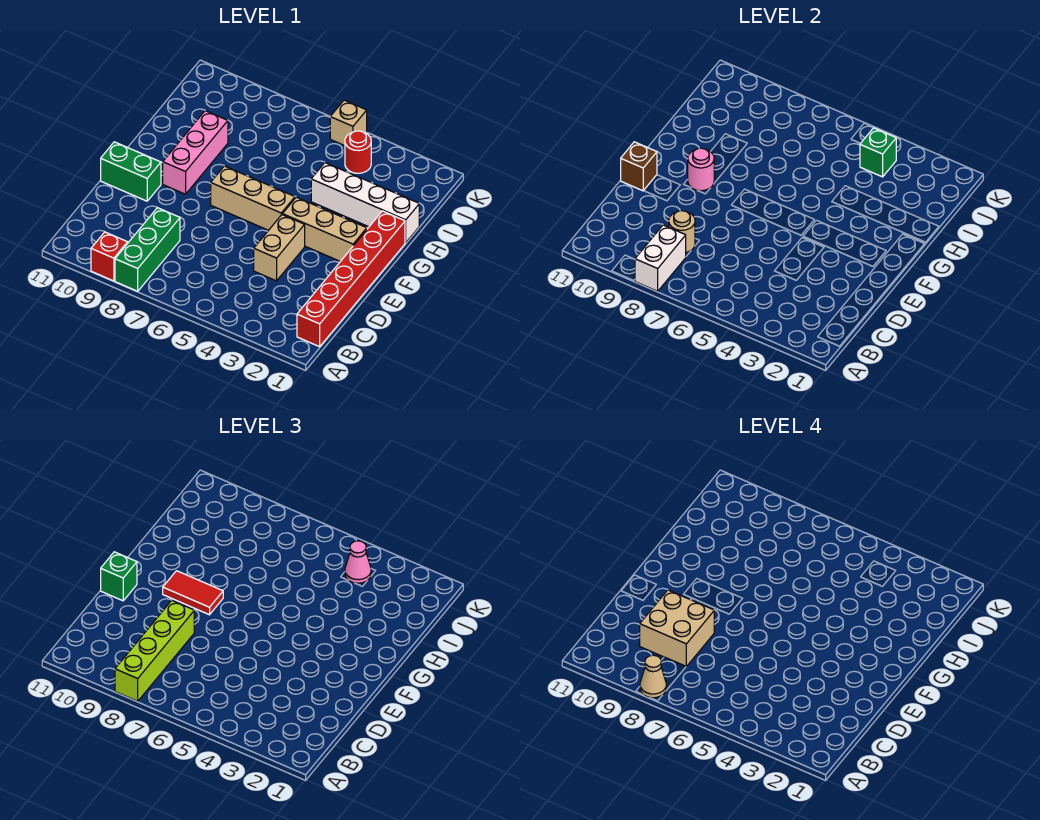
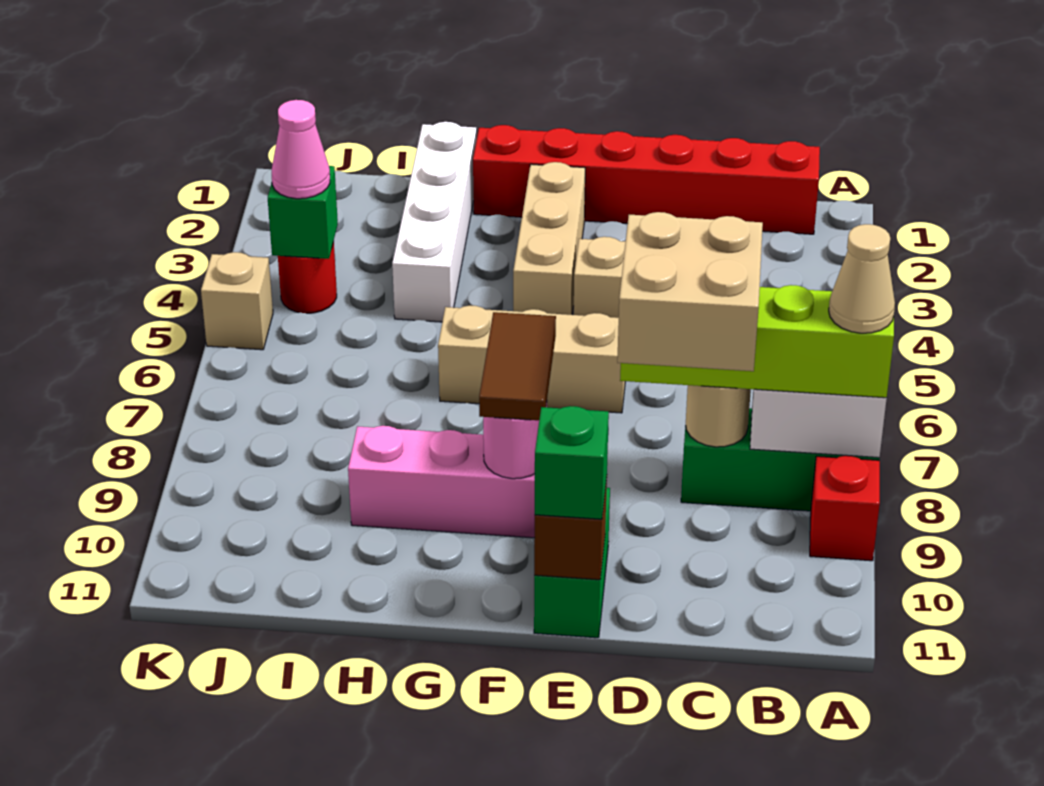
tan brick F5:F7 level 1 -> tan brick E6:G6 level 1
red tile F8:F9 level 3 -> brown tile F8:F9 level 3

